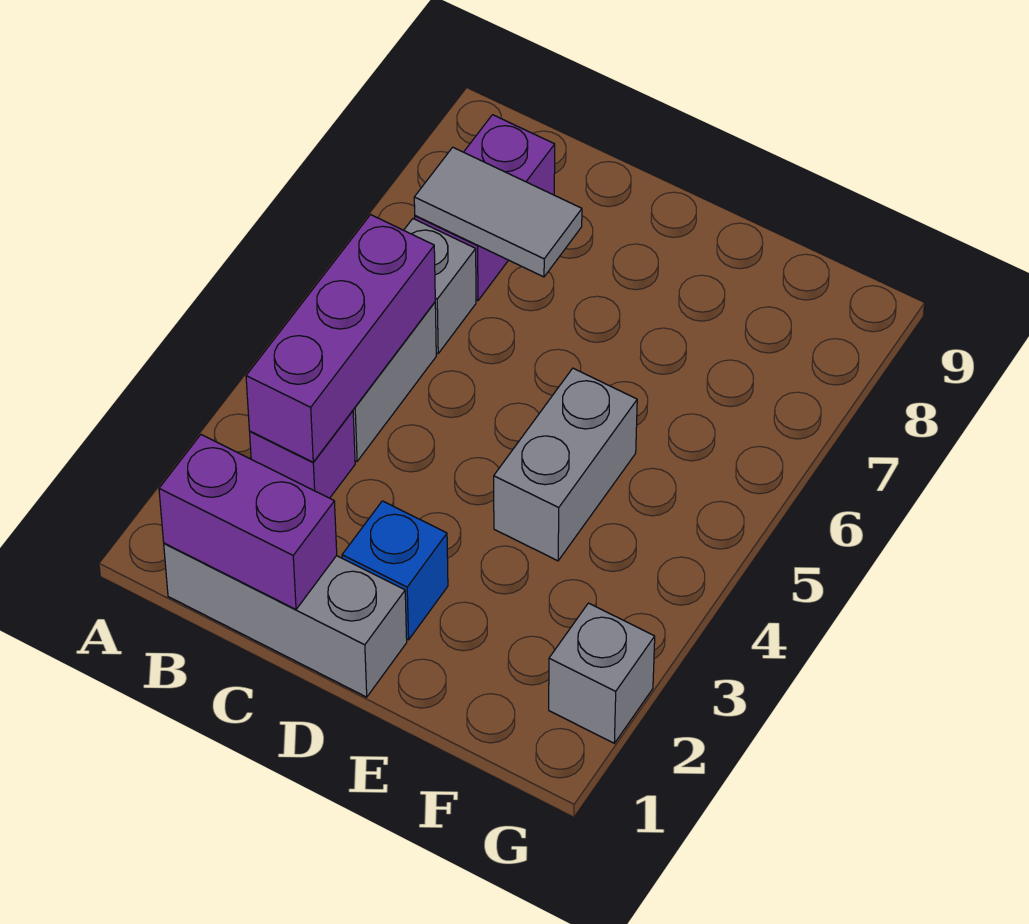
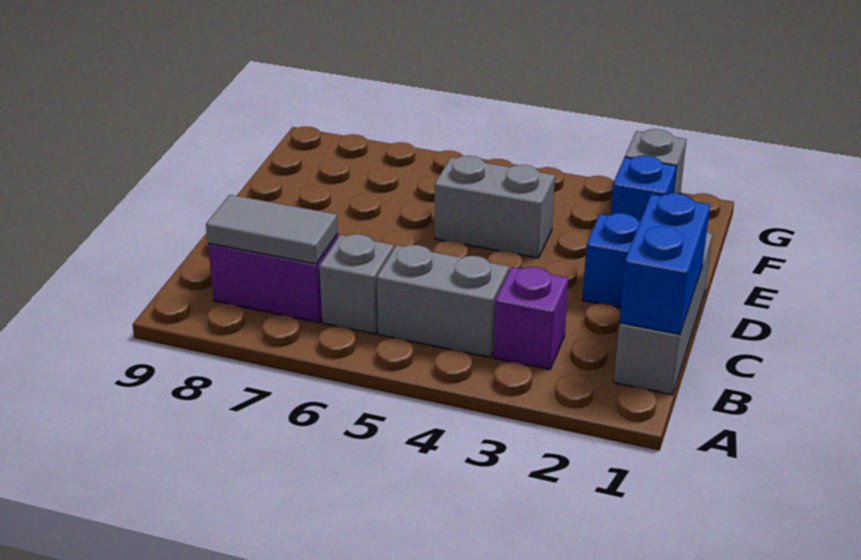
purple brick B1:C1 level 2 -> blue brick B1:C1 level 2
purple brick B3:B5 level 2 -> none
grey tile B7:C7 level 2 -> grey tile B7:B8 level 2
none -> blue brick F2 level 1

